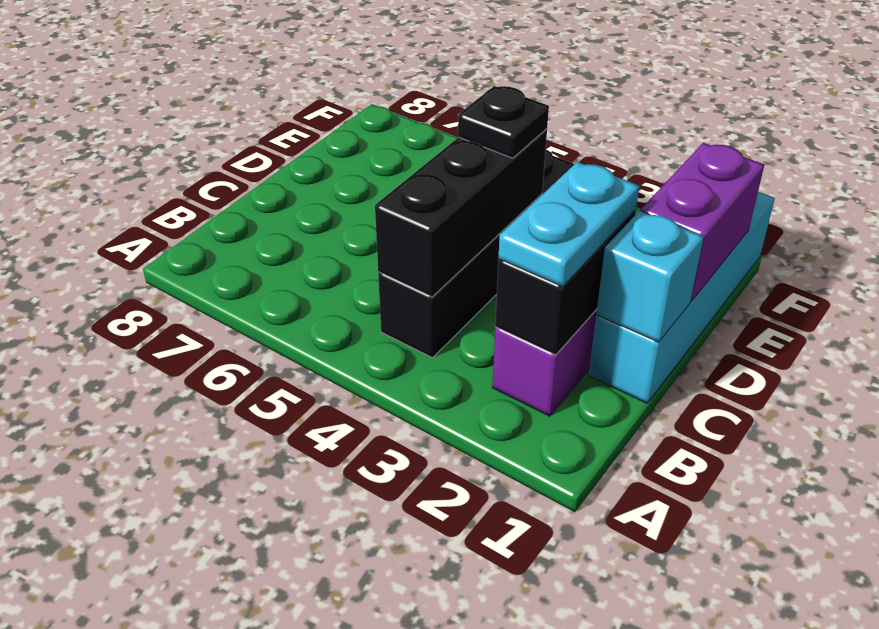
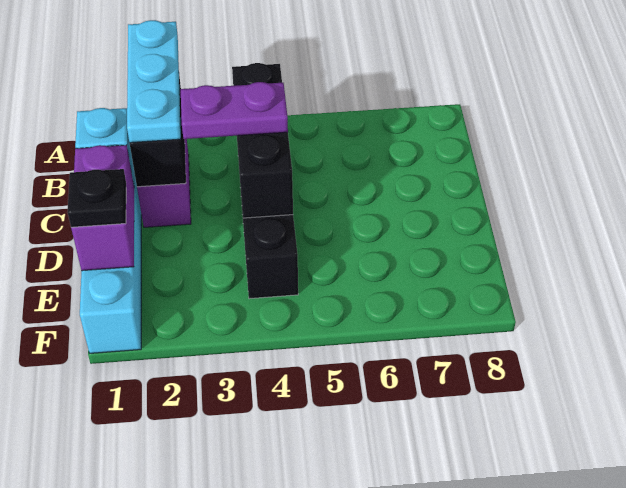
cyan plate B2:C2 level 3 -> cyan plate A2:C2 level 3
none -> purple plate C3:C4 level 3
black plate D4 level 3 -> black plate E1 level 3

